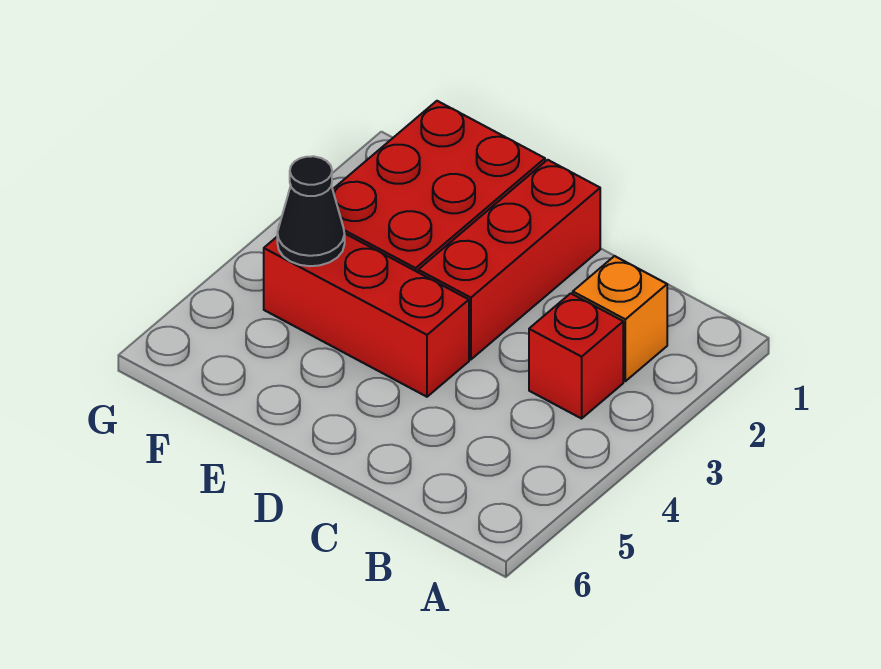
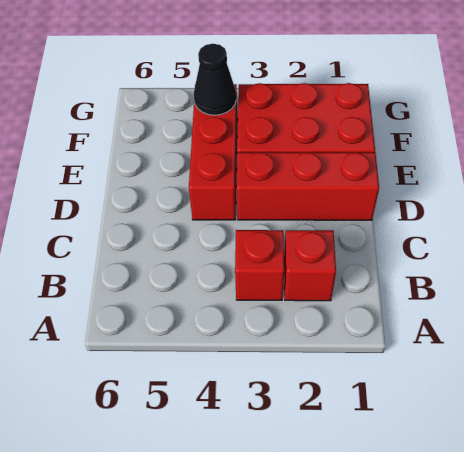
orange brick B2 level 1 -> red brick B2 level 1

